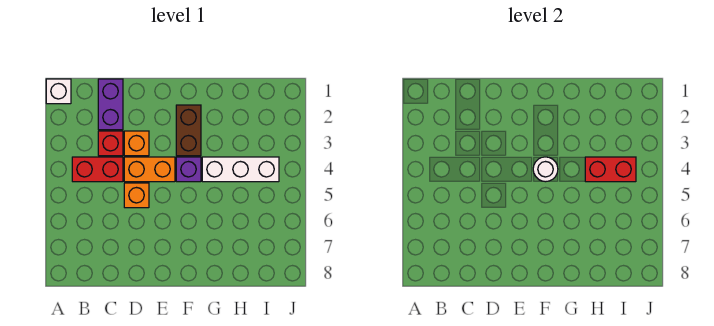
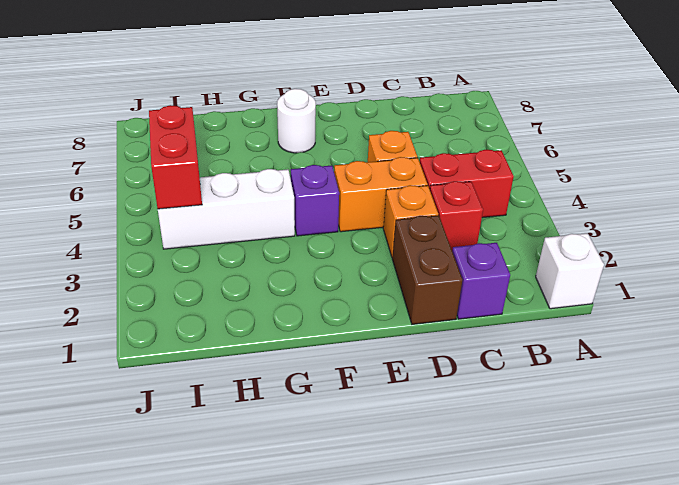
purple brick C1:C2 level 1 -> purple brick C1 level 1
brown brick F2:F3 level 1 -> brown brick D1:D2 level 1
white round brick F4 level 2 -> white round brick F7 level 1
red brick H4:I4 level 2 -> red brick I4:I5 level 2

